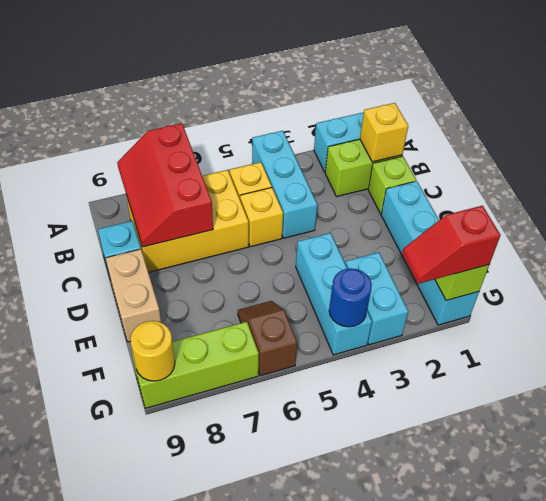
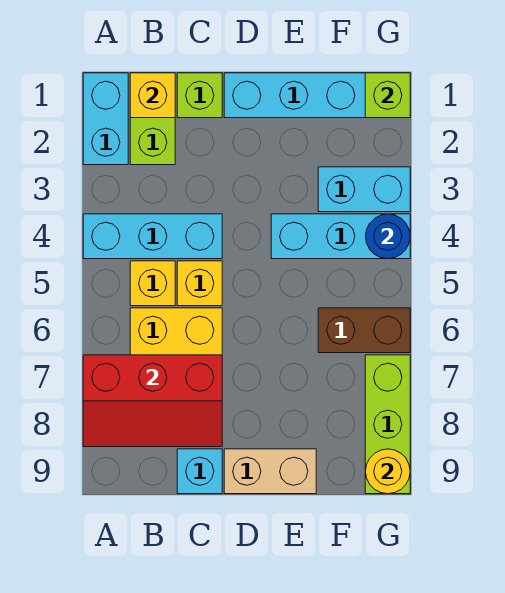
brown slope F6:G6 level 1 top G -> brown brick F6:G6 level 1
red slope G1:G2 level 3 top 1 -> none

